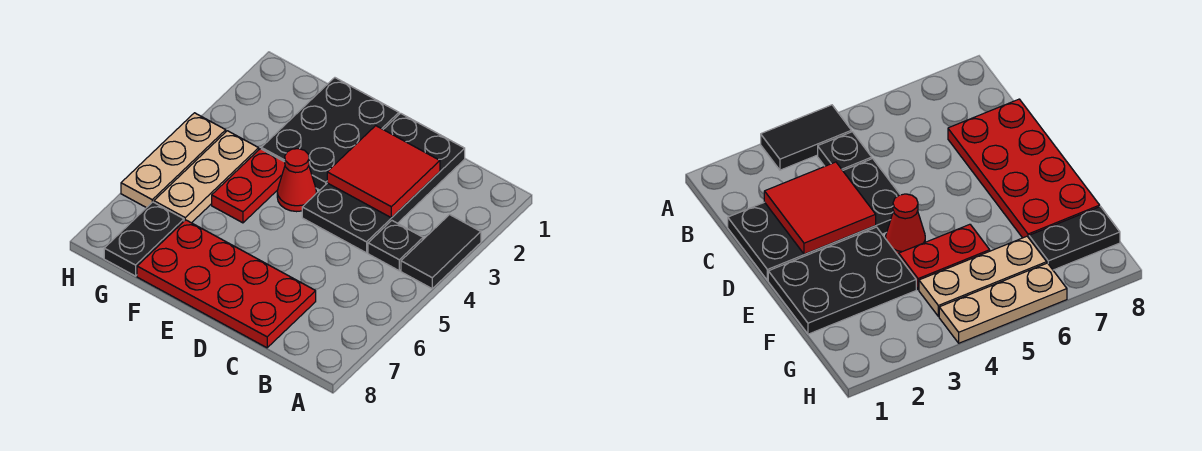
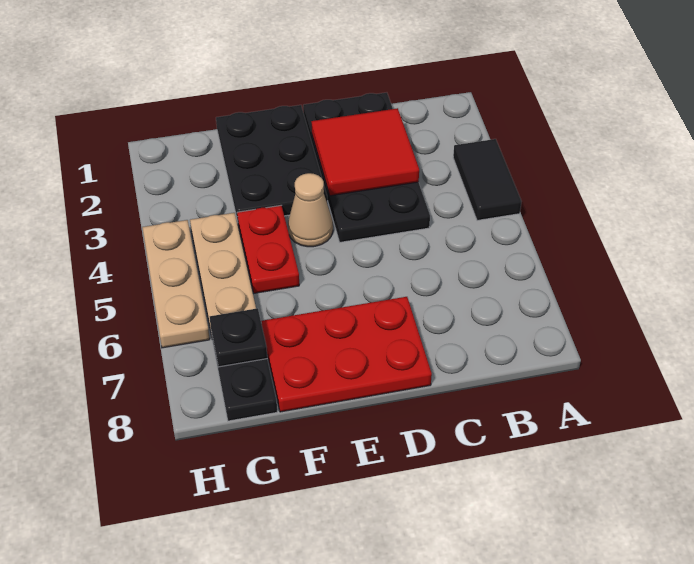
black plate B4 level 1 -> black plate G7 level 2
red plate C7:F8 level 1 -> red plate D7:F8 level 1
red cone E4 level 1 -> tan cone E4 level 1

